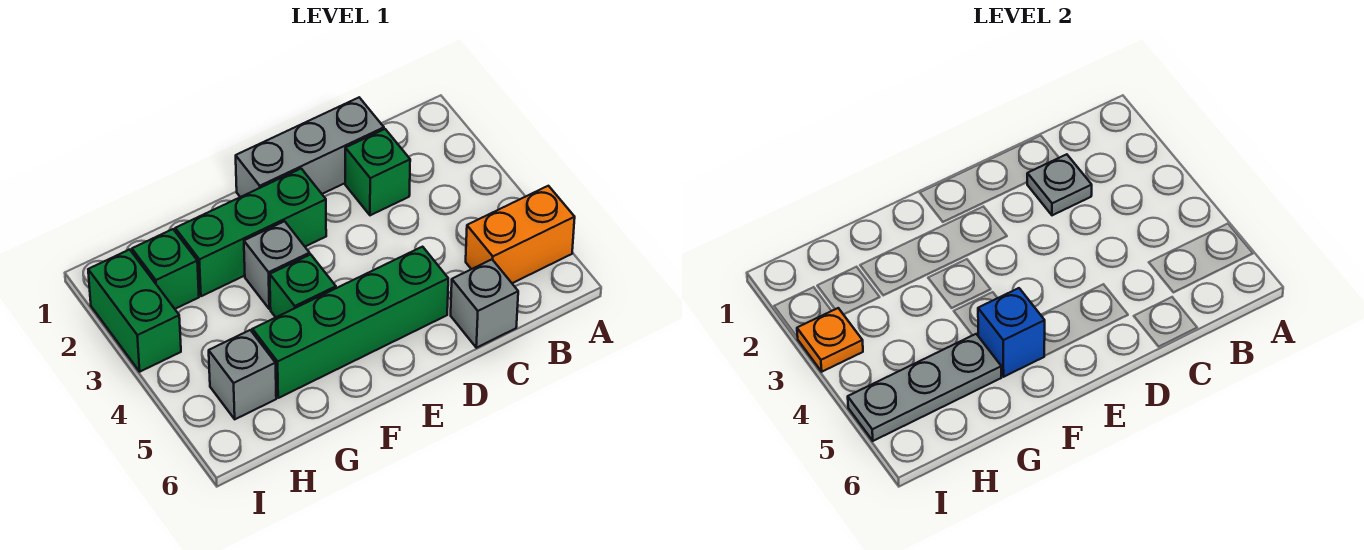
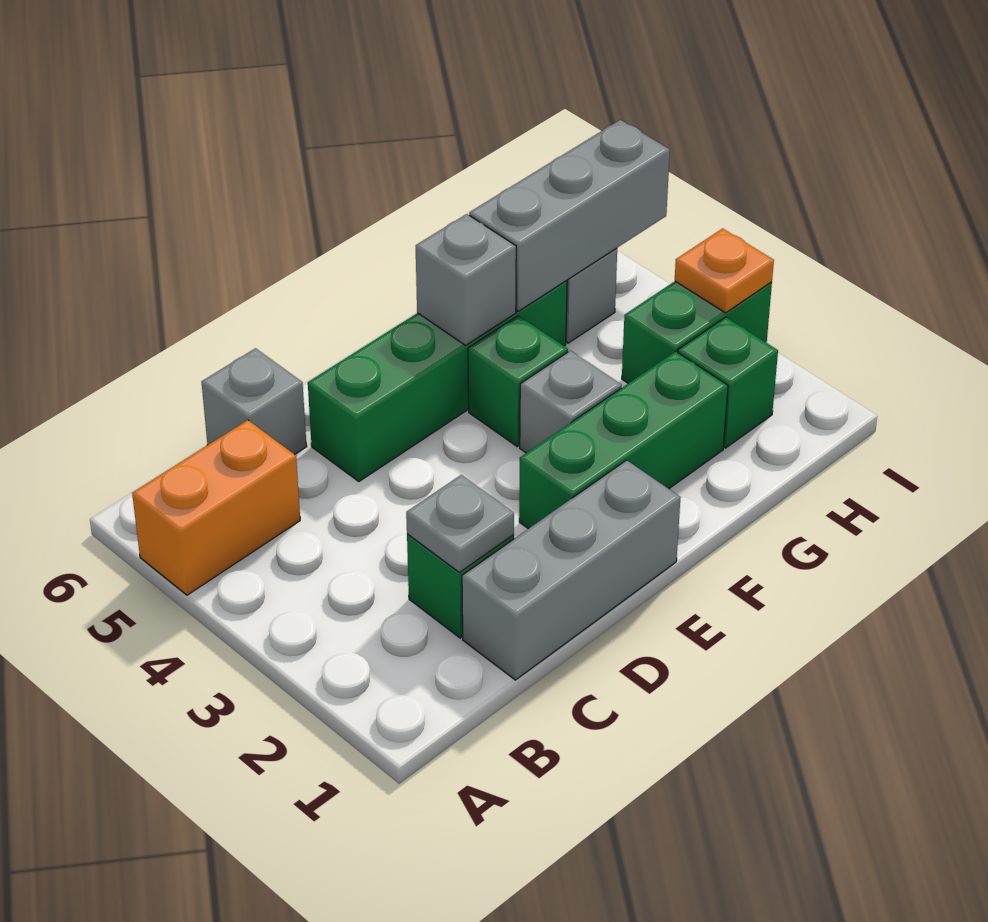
blue brick F5 level 2 -> grey brick F5 level 2
grey plate G5:I5 level 2 -> grey brick G5:I5 level 2
green brick I2:I3 level 1 -> green brick H3:I3 level 1

